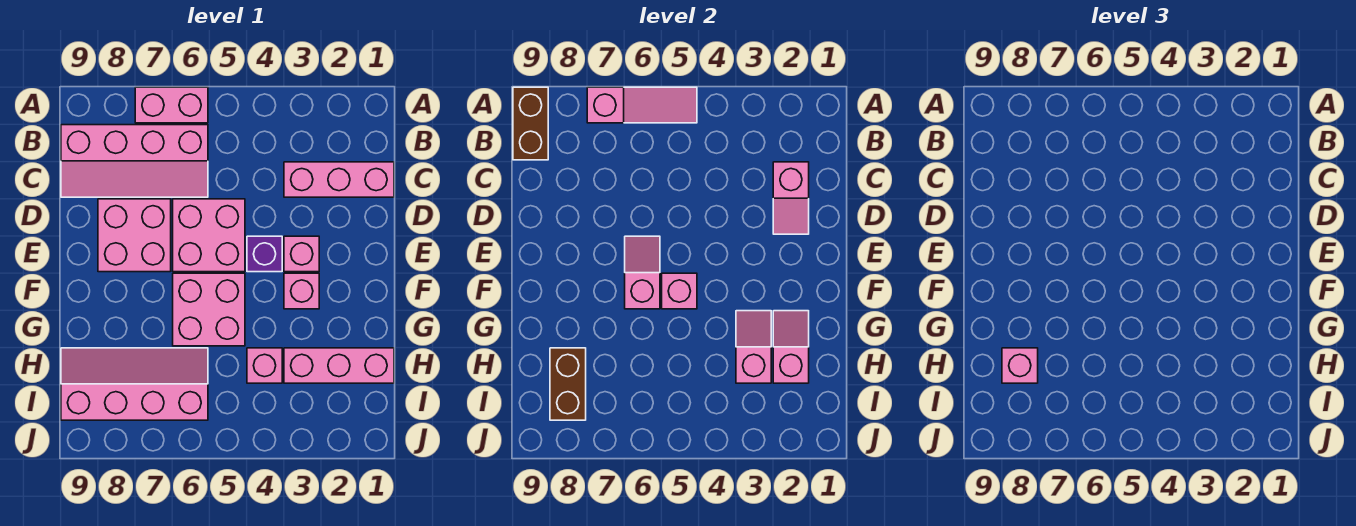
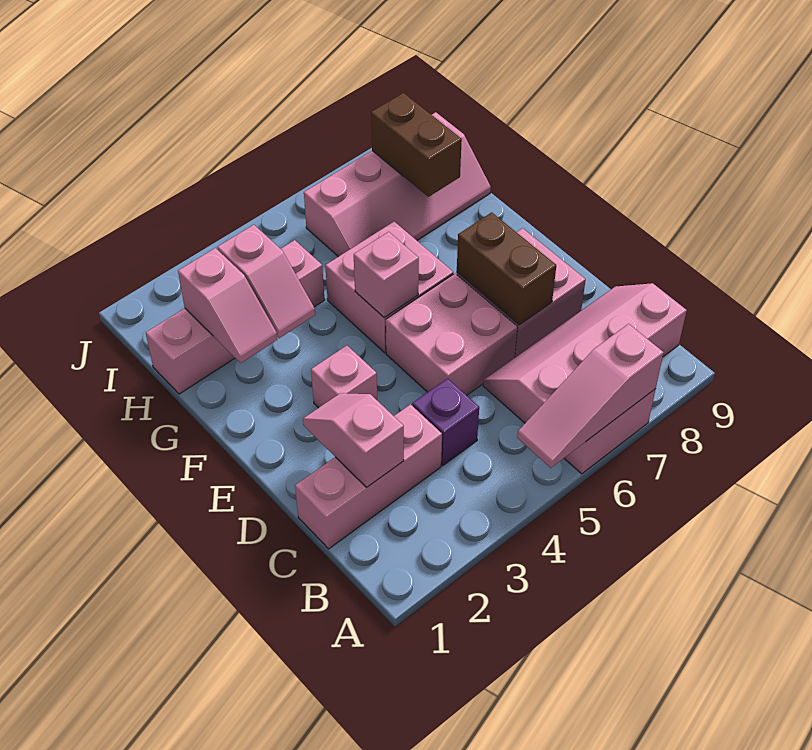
brown brick A9:B9 level 2 -> brown brick D7:E7 level 2
purple brick E4 level 1 -> purple brick C4 level 1
pink slope E6:F6 level 2 top F -> none
pink brick F3 level 1 -> none
pink brick H8 level 3 -> none

